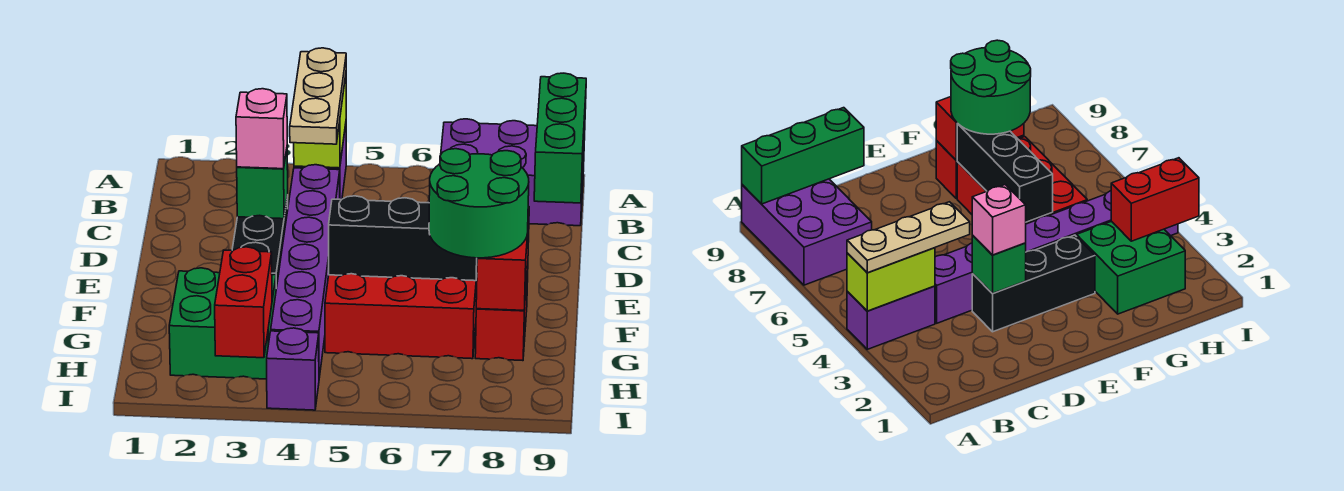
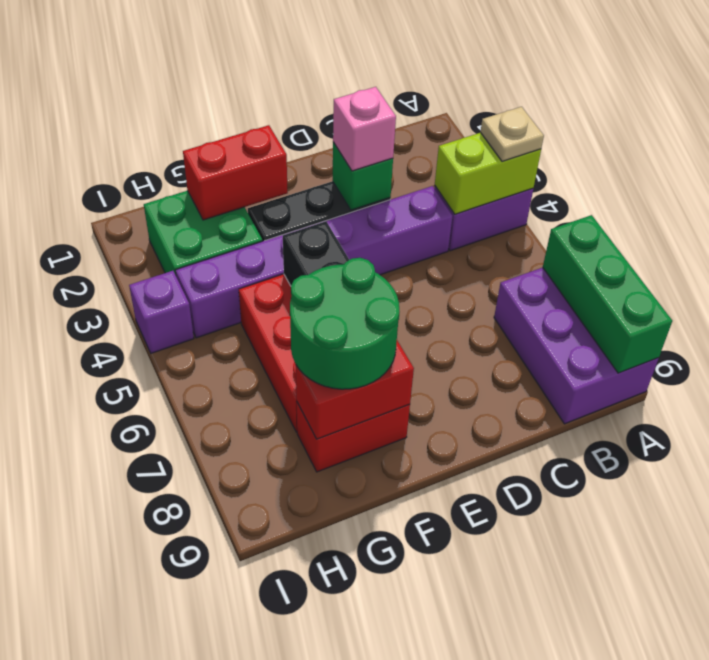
tan plate A4:C4 level 3 -> tan plate A4 level 3
green brick A9:C9 level 2 -> green brick A7:A9 level 2
red brick H3:I3 level 2 -> red brick F2:G2 level 2

